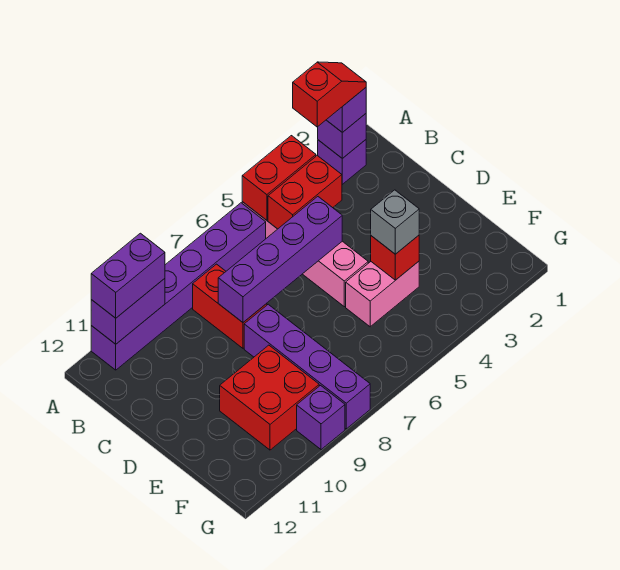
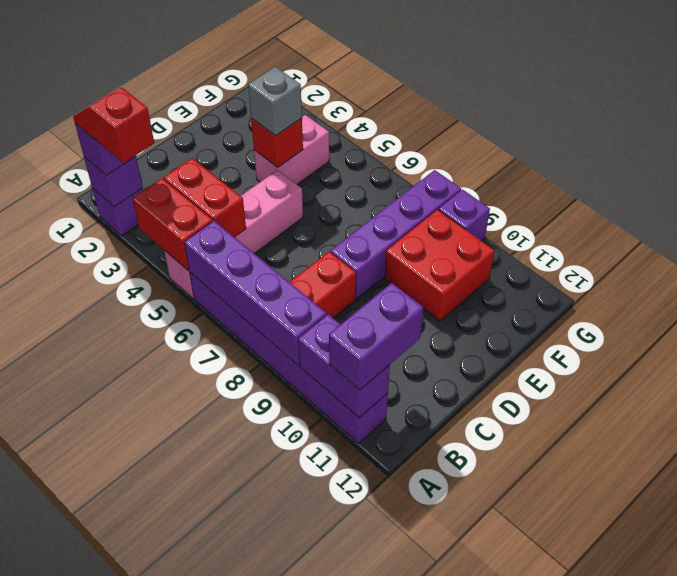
purple brick A10:A11 level 3 -> purple brick A11:B11 level 3
purple brick C5:C8 level 2 -> purple brick A6:A9 level 2
pink brick E4:E5 level 1 -> pink brick E4:F4 level 1

